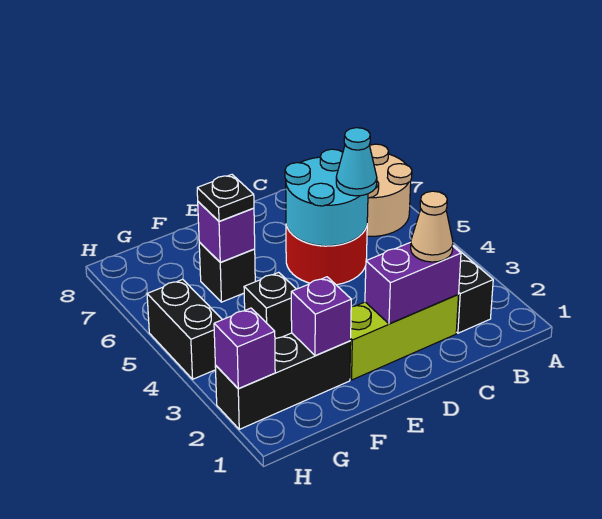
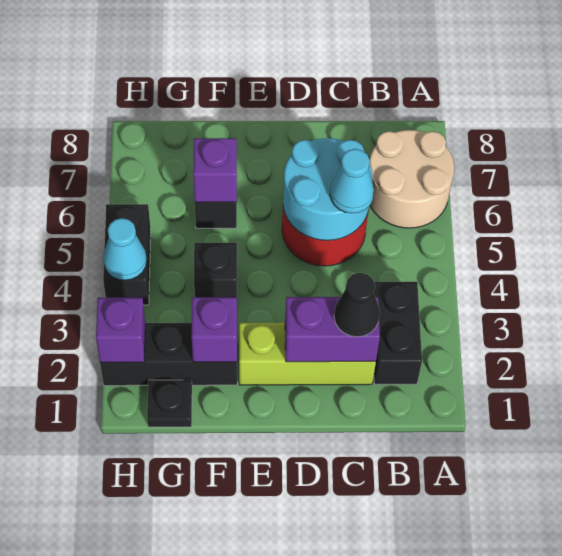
tan cone C2 level 3 -> black cone C2 level 3
black plate F6 level 3 -> black plate G1 level 1
none -> cyan cone H4 level 2

